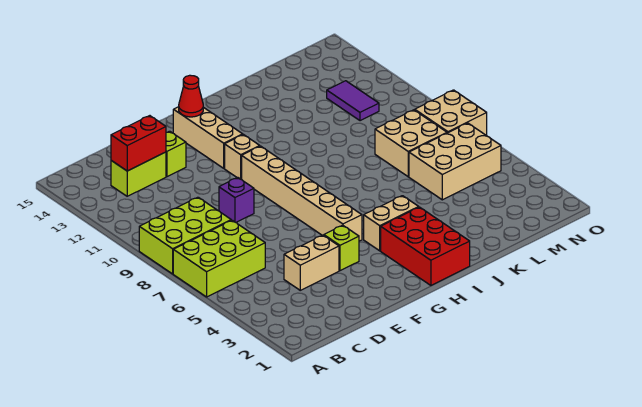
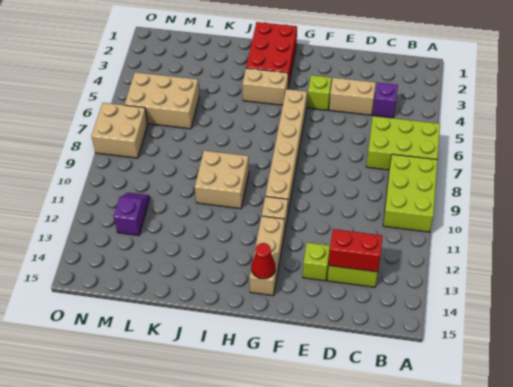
lime brick A8:C9 level 1 -> lime brick A8:B10 level 1
purple brick E9 level 1 -> purple brick C4 level 1
tan brick L7:M8 level 1 -> tan brick I9:J10 level 1
purple tile M11:M12 level 1 -> purple slope M11:M12 level 1 top 12

